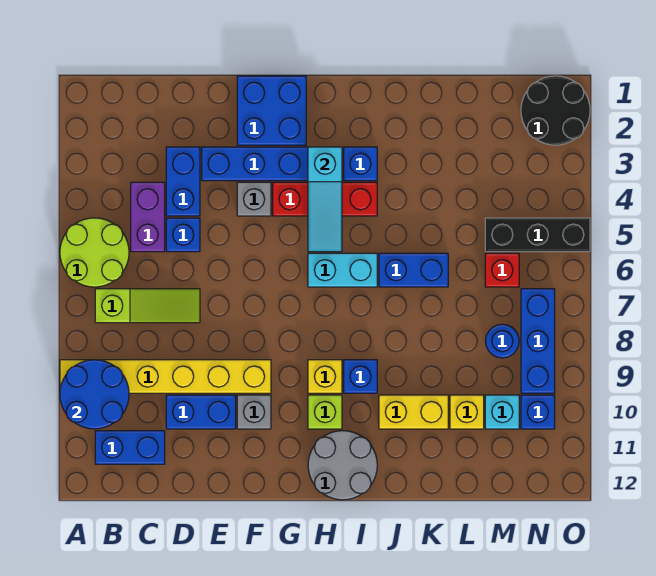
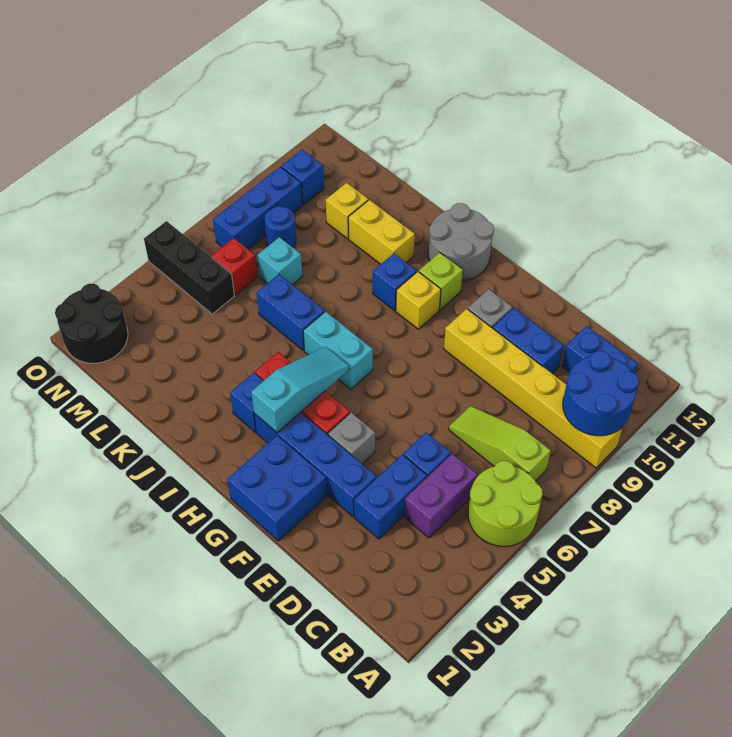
cyan brick M10 level 1 -> cyan brick L7 level 1

